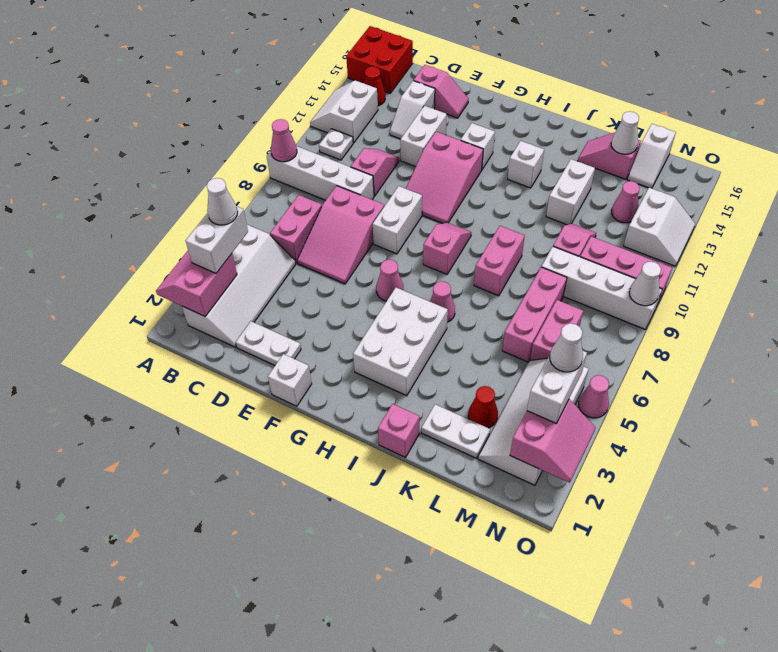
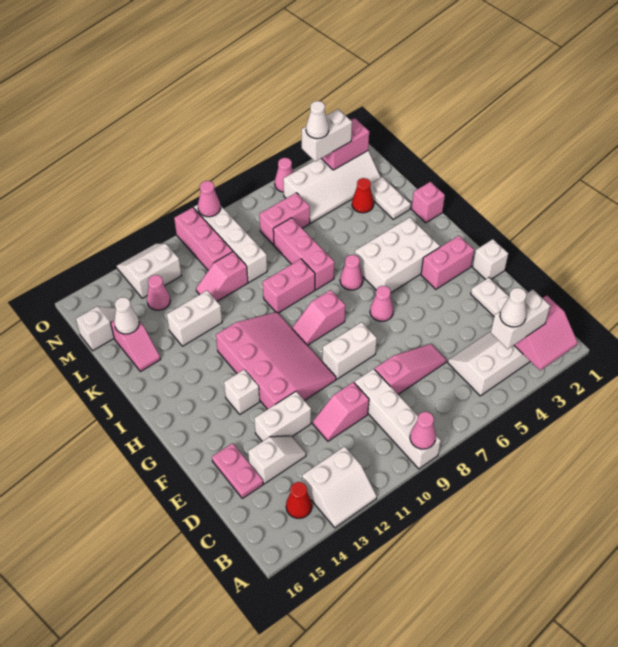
red brick A15:B16 level 1 -> none
white plate B11 level 1 -> none
pink brick C6:C7 level 1 -> pink brick G2:G3 level 1
pink slope D6:E8 level 1 top 8 -> pink slope D6:D8 level 1 top 8
pink slope D15:E15 level 1 top D -> pink plate D15:E15 level 1
pink slope F10:G12 level 1 top 12 -> pink slope F10:I12 level 1 top 12
white brick I13 level 1 -> none
pink brick L6:L8 level 1 -> pink brick J7:L7 level 1
white cone O9 level 2 -> pink cone O9 level 2

